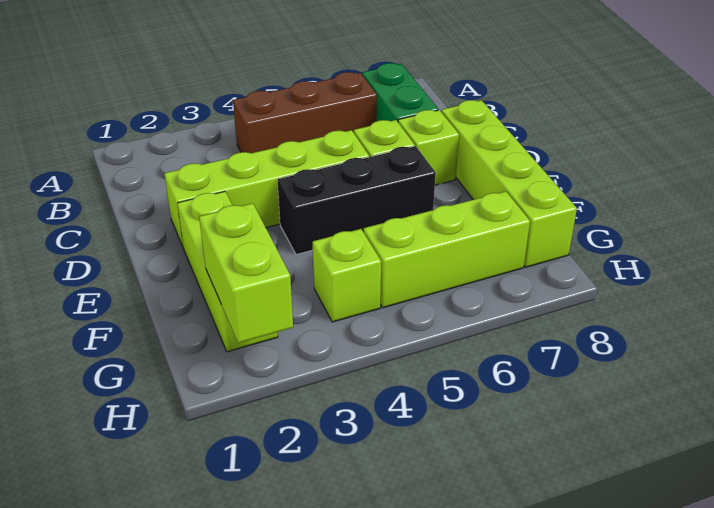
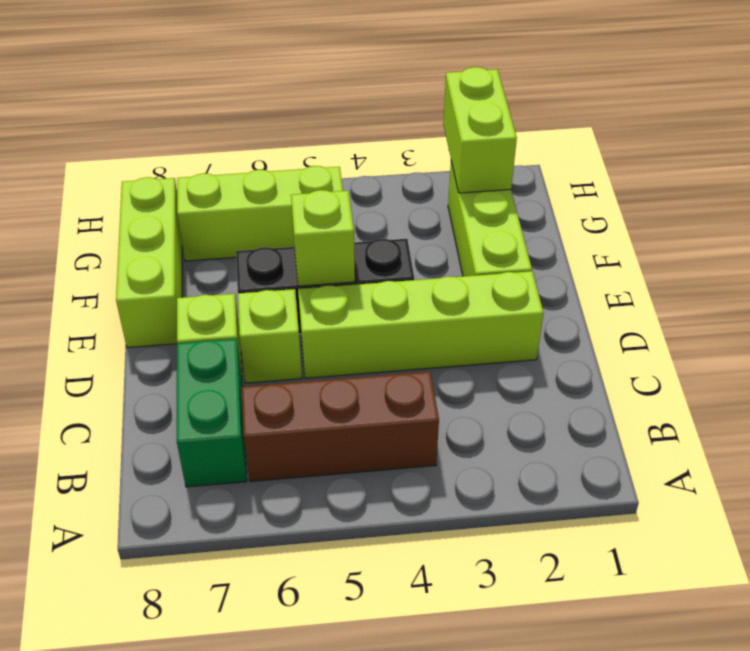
lime brick D8:G8 level 1 -> lime brick E8:G8 level 1
lime brick G4 level 1 -> lime brick E5 level 2

